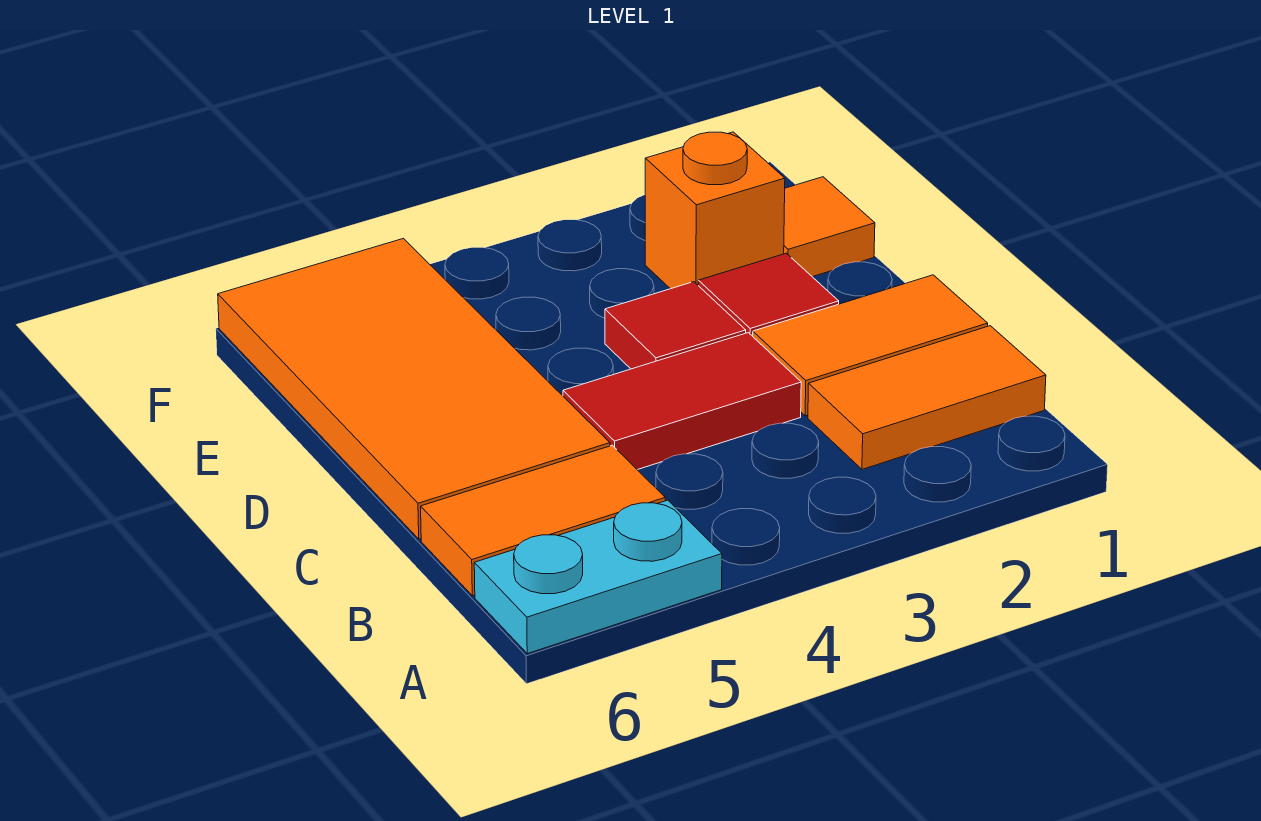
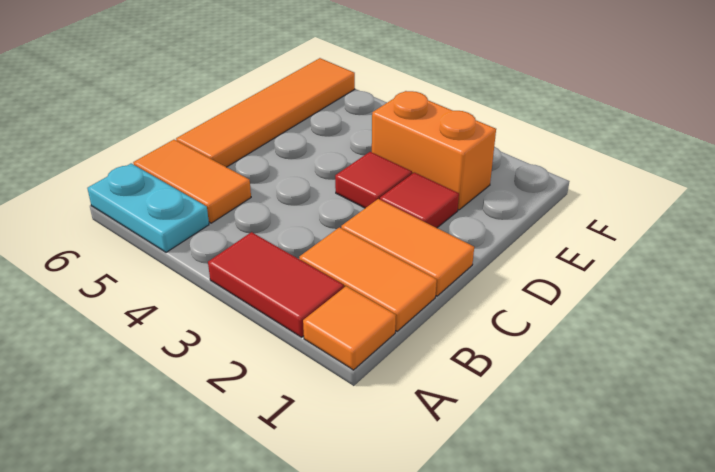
red tile C3:C4 level 1 -> red tile A2:A3 level 1
orange tile C5:F6 level 1 -> orange tile C6:F6 level 1
orange tile E1 level 1 -> orange tile A1 level 1
orange brick E2 level 1 -> orange brick E2:E3 level 1

